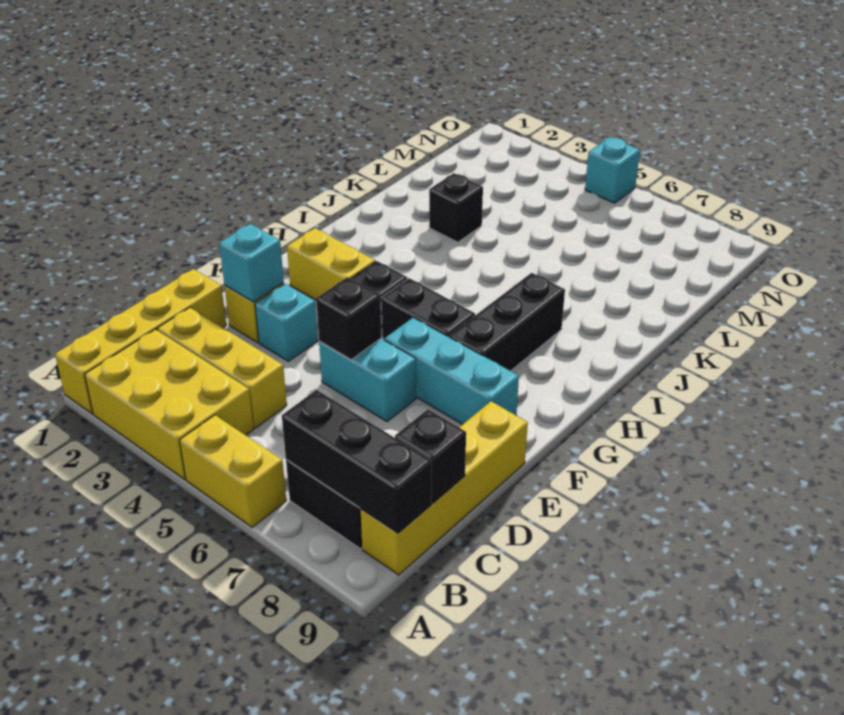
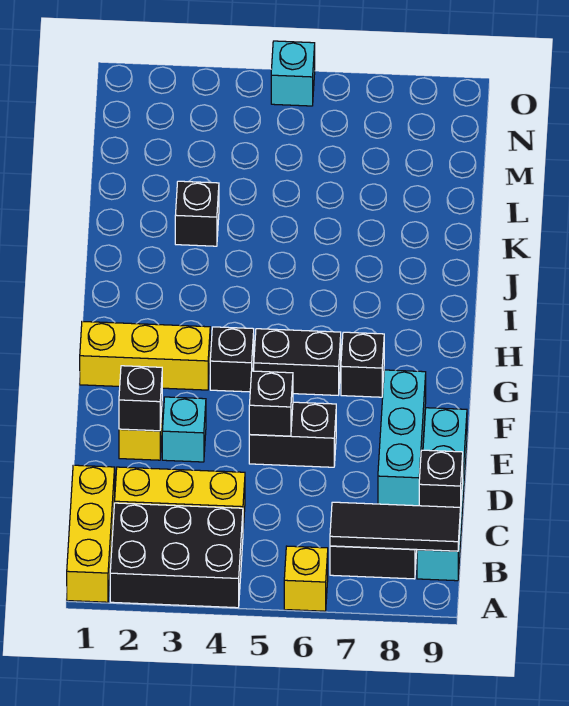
yellow brick A1:D1 level 1 -> yellow brick A1:C1 level 1
yellow brick A2:B4 level 1 -> black brick A2:B4 level 1
yellow brick A5:A6 level 1 -> yellow brick A6 level 1
black brick B7:B9 level 2 -> black tile B7:B9 level 2
yellow brick B9:E9 level 1 -> cyan brick B9:E9 level 1
cyan brick E2 level 2 -> black brick E2 level 2
cyan brick E5:E6 level 1 -> black brick E5:E6 level 1
cyan brick F6:F8 level 1 -> cyan brick D8:F8 level 1
yellow brick G2:G3 level 1 -> yellow brick G1:G3 level 1
black brick G7:I7 level 1 -> black brick G7 level 1

